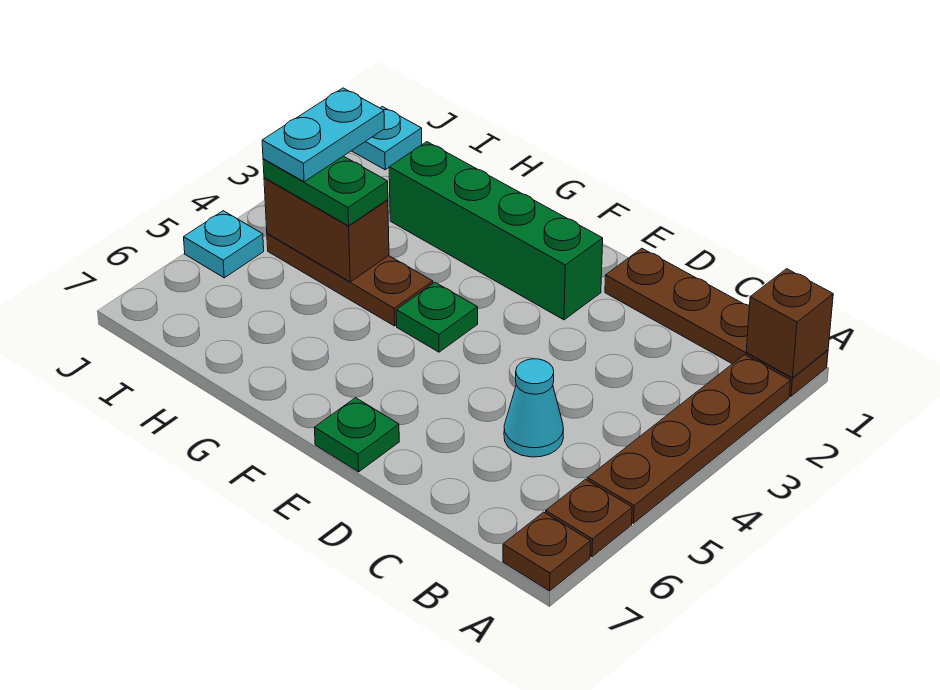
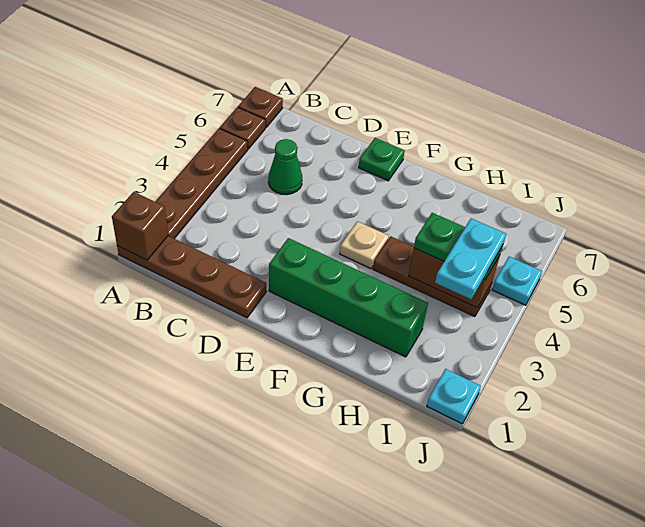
cyan cone C5 level 1 -> green cone C5 level 1
green plate F4 level 1 -> tan plate F4 level 1

